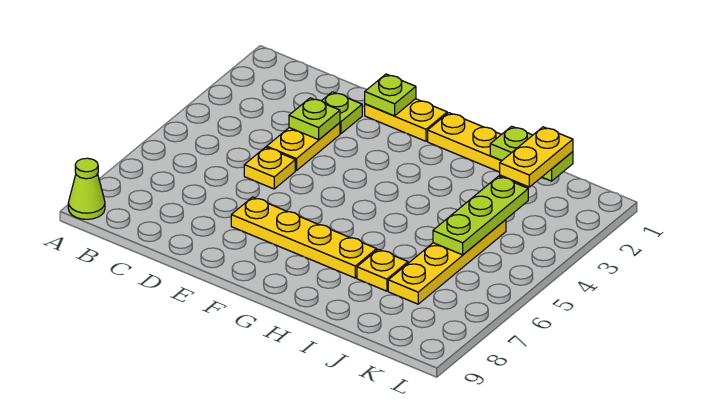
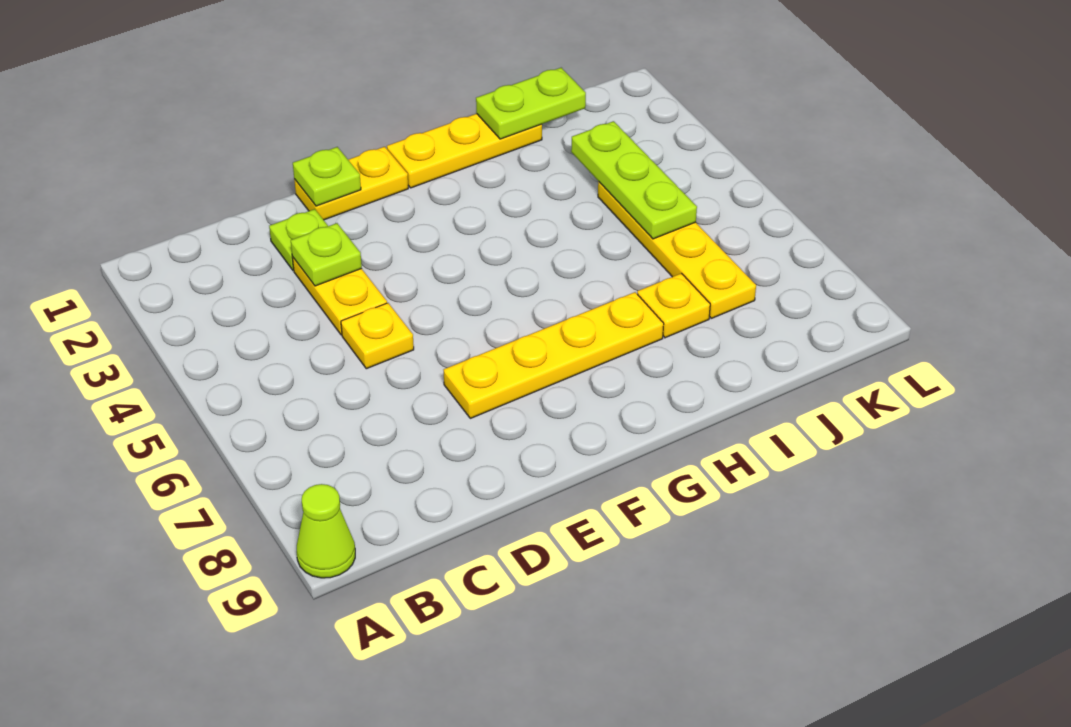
yellow plate J1:J2 level 3 -> none

